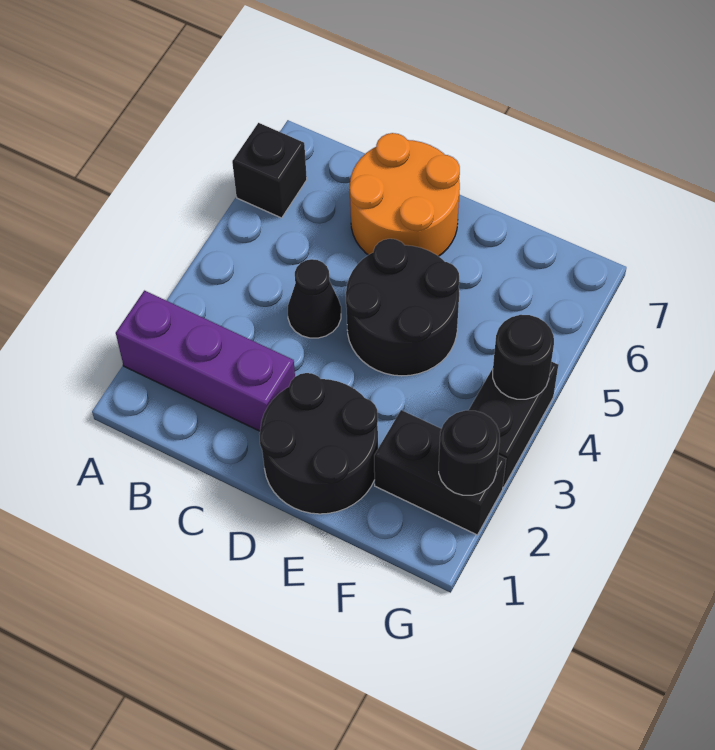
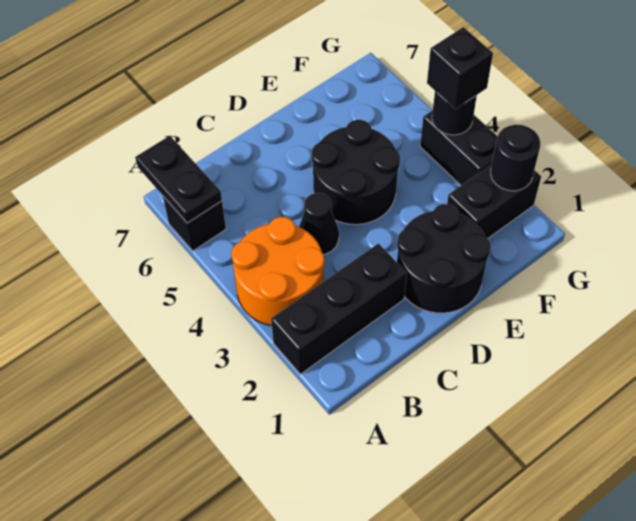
purple brick A2:C2 level 1 -> black brick A2:C2 level 1
none -> black plate A6:A7 level 2
orange round brick C6:D7 level 1 -> orange round brick A3:B4 level 1
none -> black brick G4 level 3

